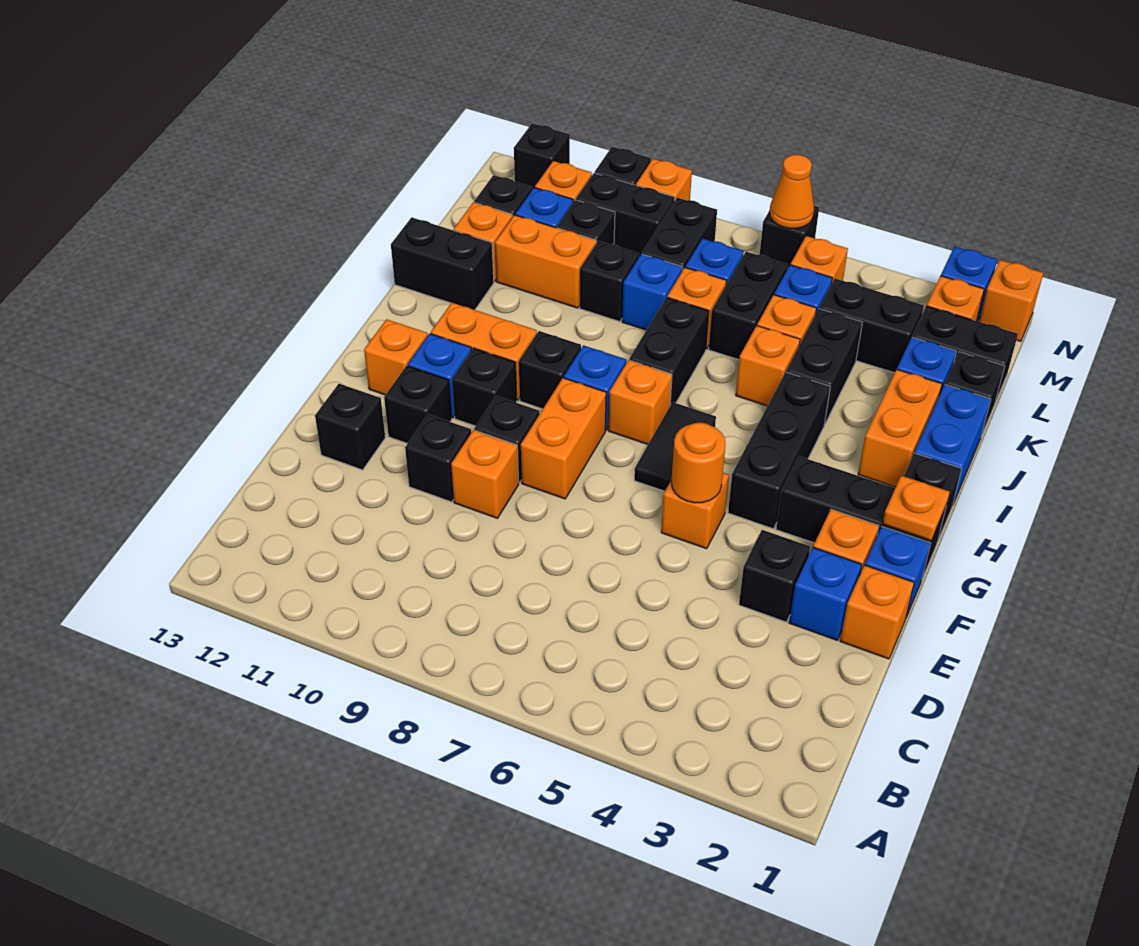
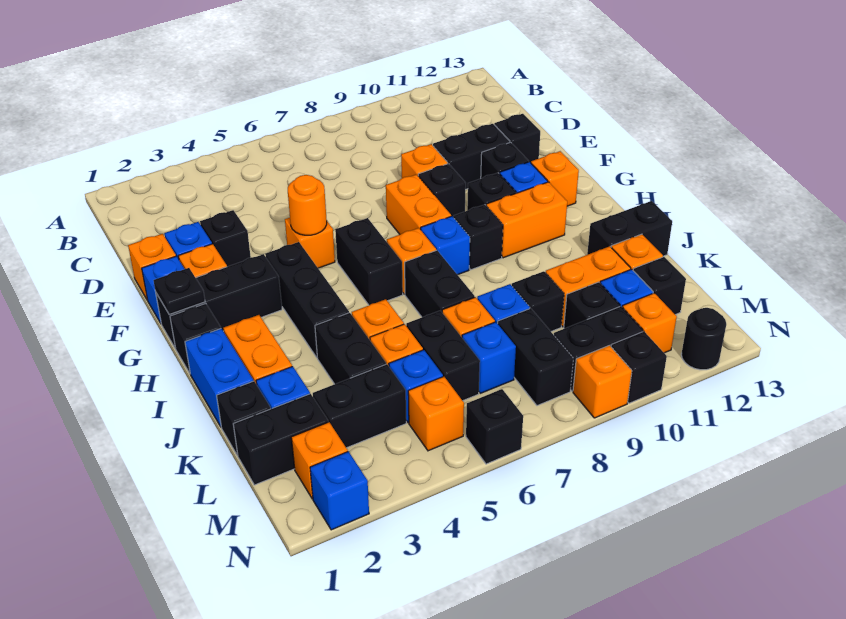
black brick E10 level 1 -> black brick E10:E11 level 1
orange plate G1 level 2 -> black plate G1 level 2
black tile G6:H6 level 1 -> black brick G6:H6 level 1
orange brick N1 level 1 -> none
orange cone N6 level 2 -> none
black brick N12 level 1 -> black round brick N12 level 1

